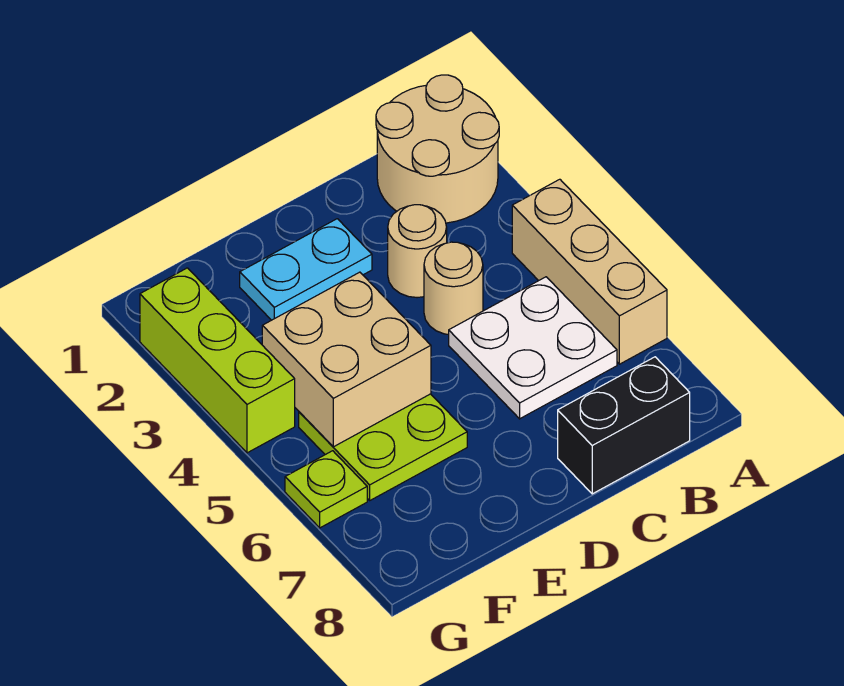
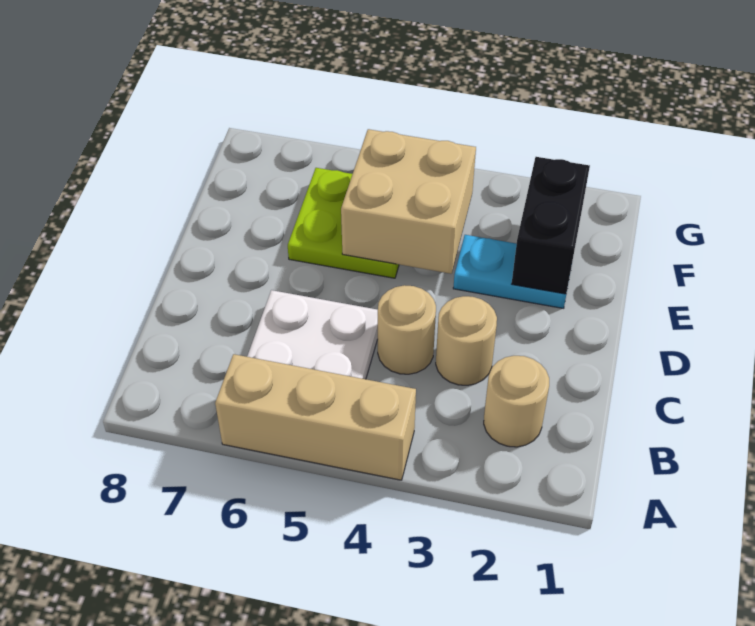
tan round brick A1:B2 level 1 -> tan round brick B2 level 1
black brick B8:C8 level 1 -> black brick E2:F2 level 2
cyan plate D2:E2 level 1 -> cyan plate E2:E3 level 1
lime brick G2:G4 level 1 -> none
lime plate G6 level 1 -> none

